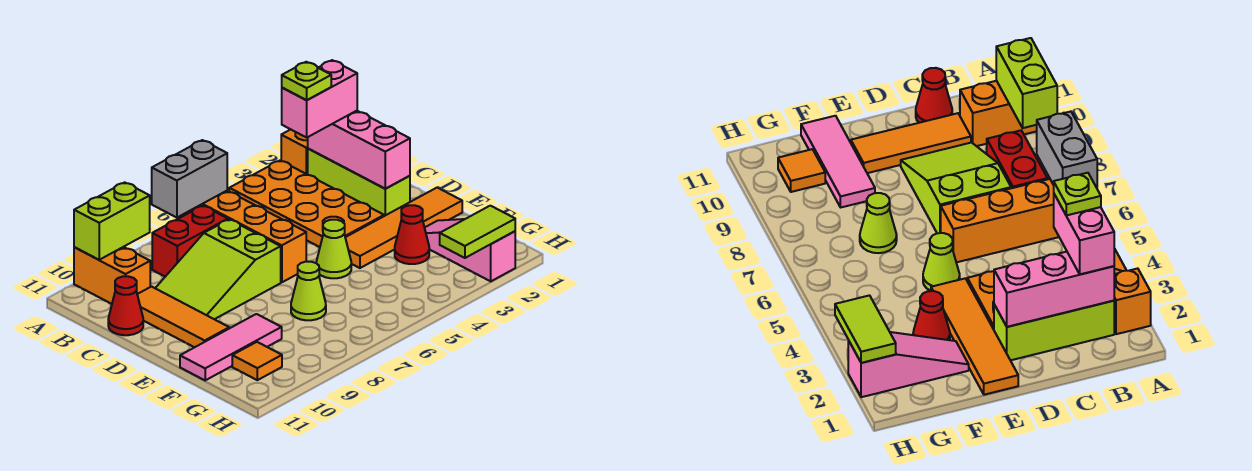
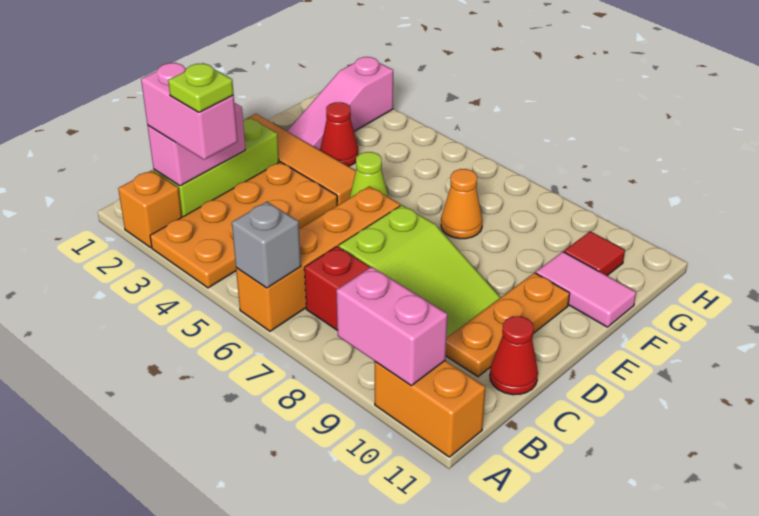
grey brick A6:A7 level 2 -> grey brick A6 level 2
lime brick A9:A10 level 2 -> pink brick A9:A10 level 2
orange brick A10:B10 level 1 -> orange brick A10:A11 level 1
pink brick B2:D2 level 2 -> pink brick B2:C2 level 2
orange tile C10:E10 level 1 -> orange plate C10:E10 level 1
lime cone F7 level 1 -> orange cone F7 level 1
pink tile F9:F11 level 1 -> pink tile F10:F11 level 1
orange tile G10 level 1 -> red tile G10 level 1
lime tile H2:H3 level 2 -> none

